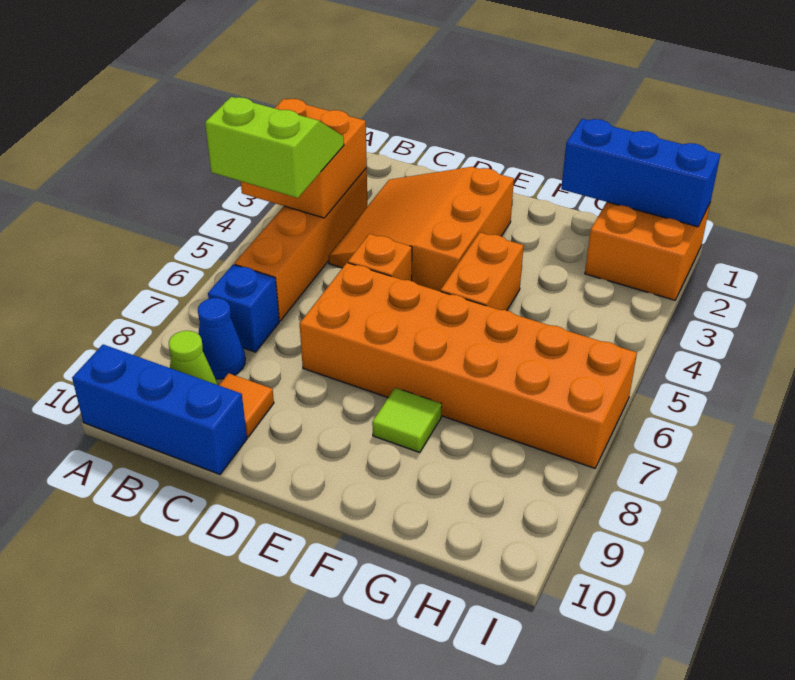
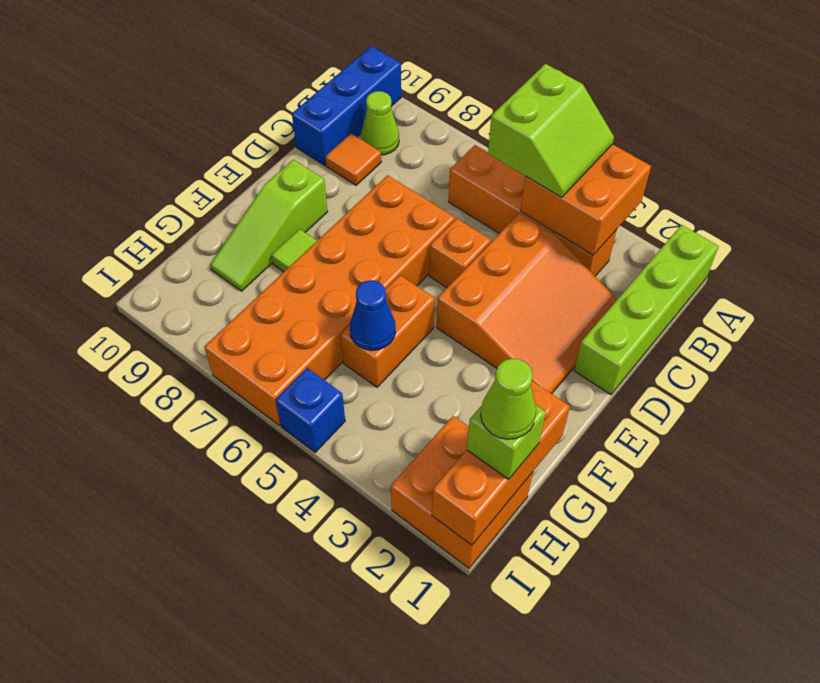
none -> lime brick A1:D1 level 1
blue brick B7 level 1 -> blue brick I5 level 1
blue cone B8 level 1 -> blue cone G5 level 2
orange slope C2:E4 level 1 top E -> orange slope C2:E4 level 1 top 4
none -> lime slope E9:G9 level 1 top E
orange brick F4:F5 level 1 -> orange brick F5:G5 level 1
blue brick G1:I1 level 2 -> orange brick G1:I1 level 2
none -> lime brick H1 level 3
none -> lime cone H1 level 4

